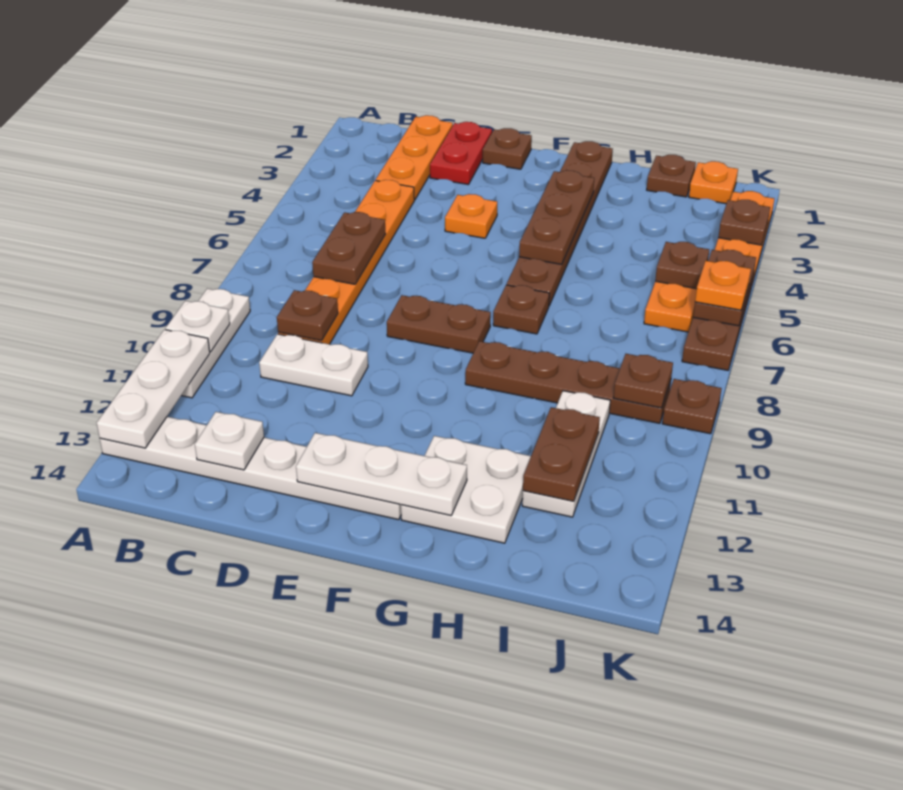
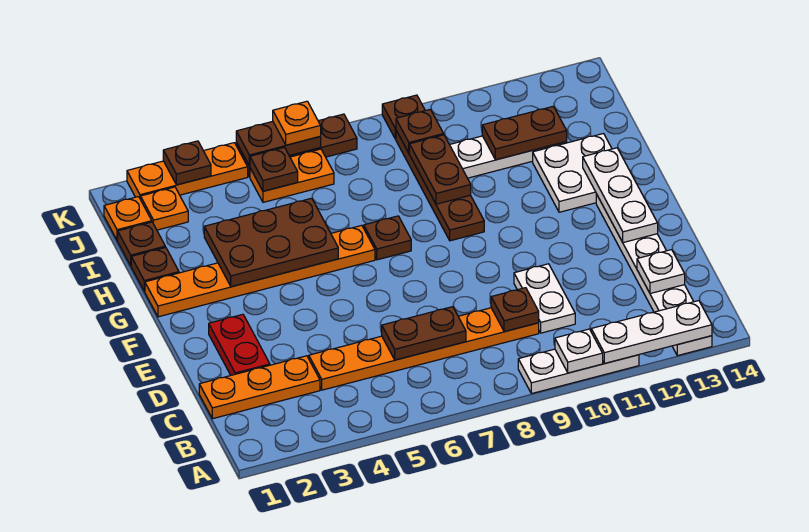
red plate D1:D2 level 1 -> red plate D2:E2 level 1
brown plate E1 level 1 -> brown plate H1 level 1
orange plate E4 level 1 -> orange plate J2 level 1
brown plate E8:F8 level 1 -> brown plate H9:I9 level 2
brown plate G1:G6 level 1 -> orange plate G1:G6 level 1
brown plate G3:G5 level 2 -> brown plate G3:H5 level 2

